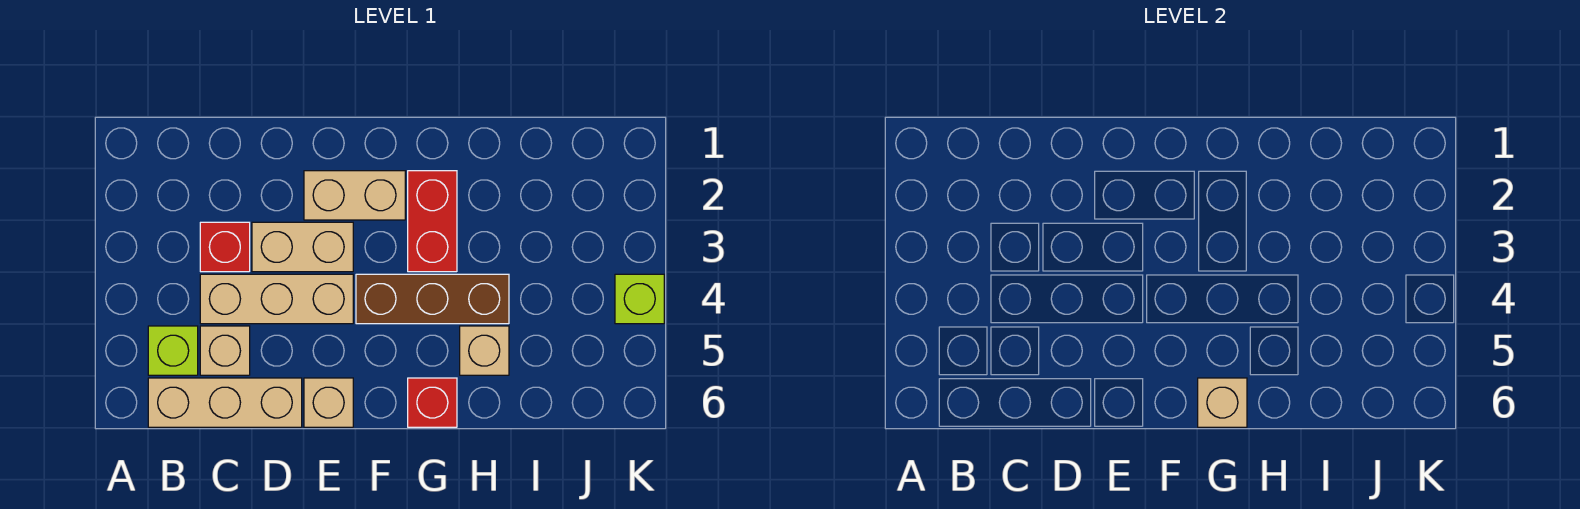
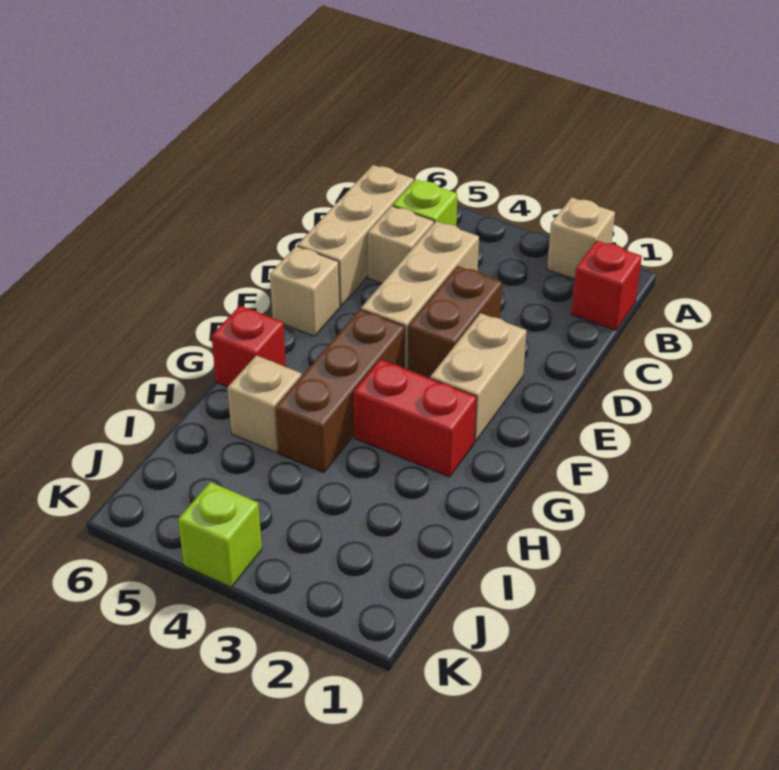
red brick C3 level 1 -> red brick B1 level 1
tan brick D3:E3 level 1 -> brown brick D3:E3 level 1
tan brick G6 level 2 -> tan brick A2 level 1

